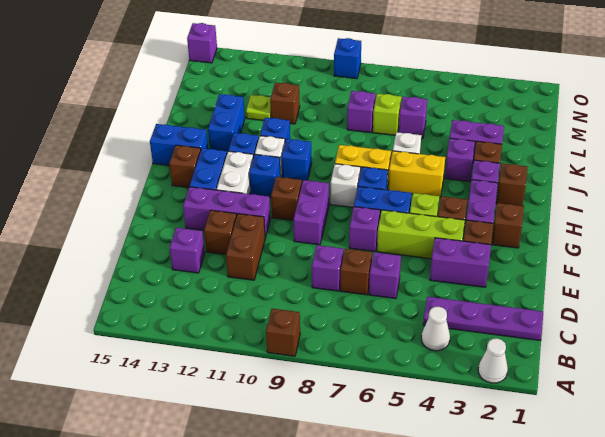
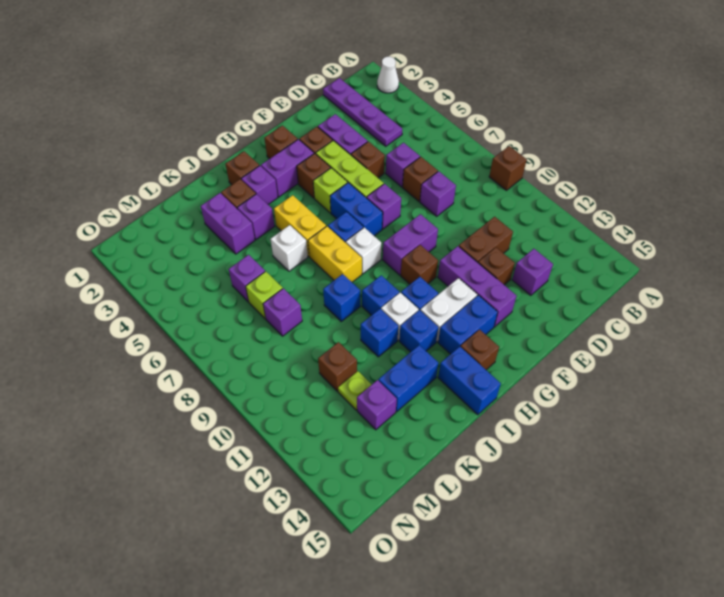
white cone B4 level 1 -> none
none -> brown brick E5 level 1
blue brick O9 level 1 -> blue brick J9 level 1
purple brick O15 level 1 -> purple brick L13 level 1

